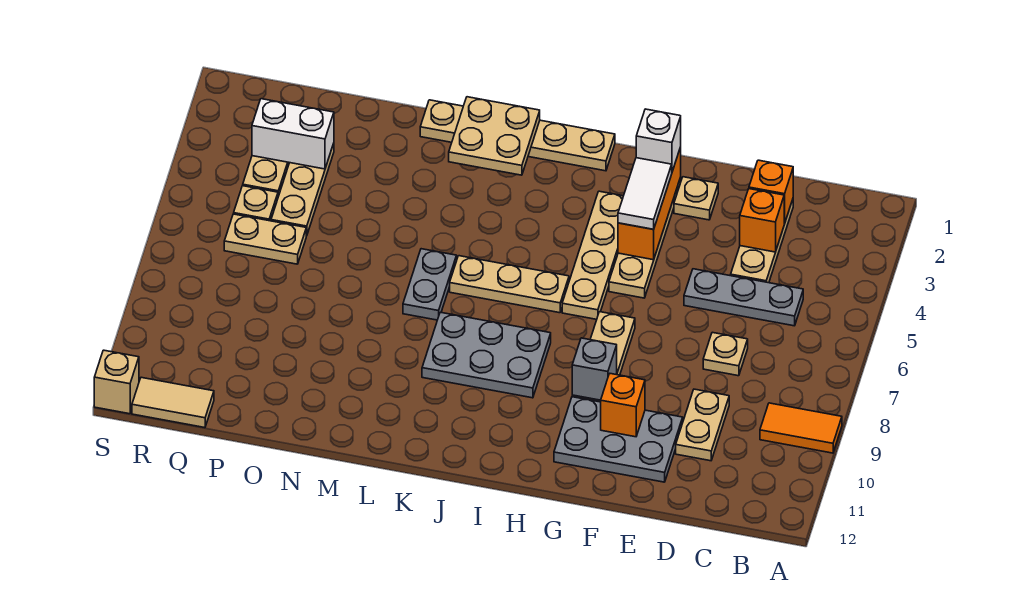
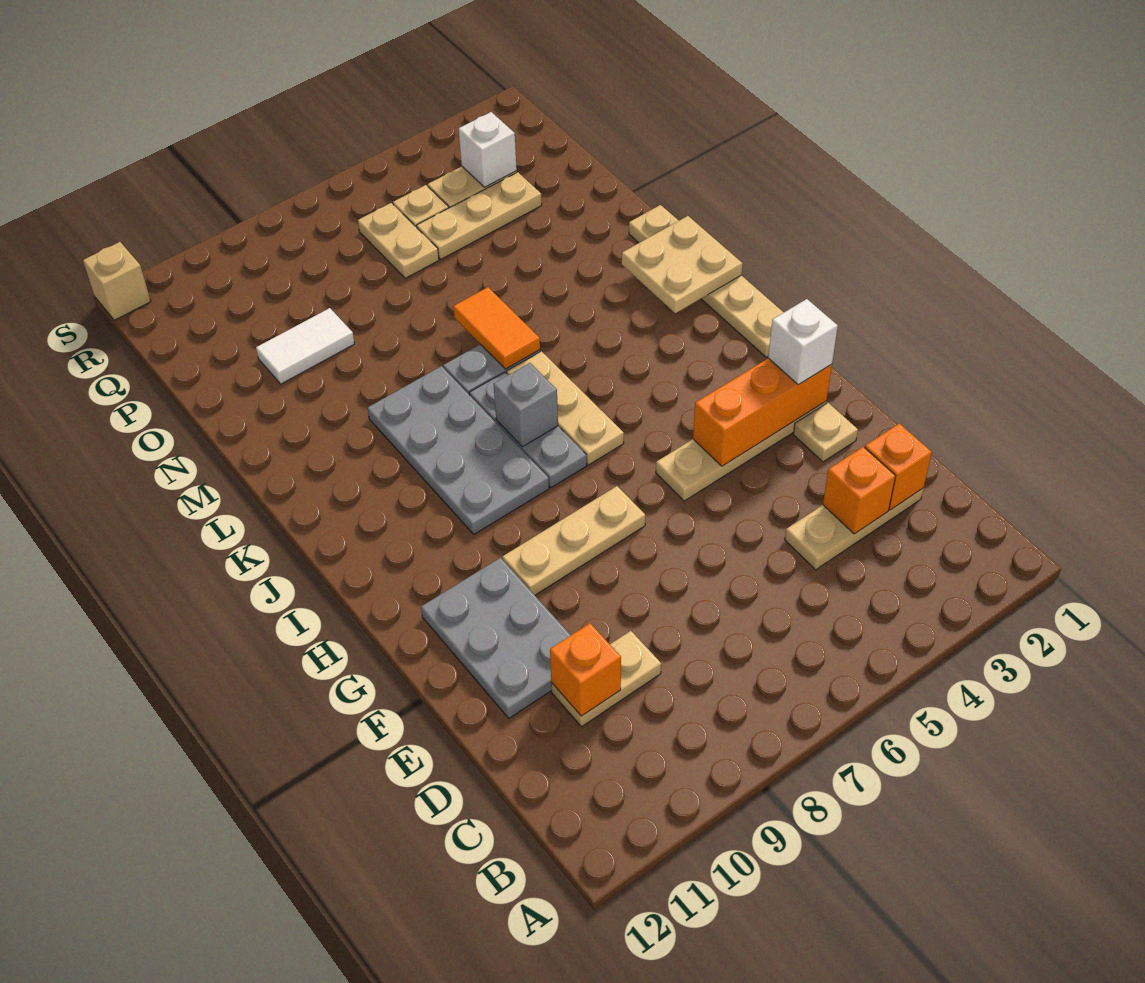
orange tile A9:B9 level 1 -> orange tile L6:M6 level 2
grey plate C5:E5 level 1 -> grey plate I7:K7 level 1
tan plate D7 level 1 -> none
orange brick F10 level 2 -> orange brick D10 level 2
white tile G3:G4 level 3 -> white tile O9:O10 level 1
grey brick G9 level 2 -> grey brick J7 level 2
tan plate H3:H6 level 1 -> none
grey plate I8:K9 level 1 -> grey plate I8:L9 level 1
white brick P3:Q3 level 2 -> white brick Q3 level 2
tan tile Q12:R12 level 1 -> none

